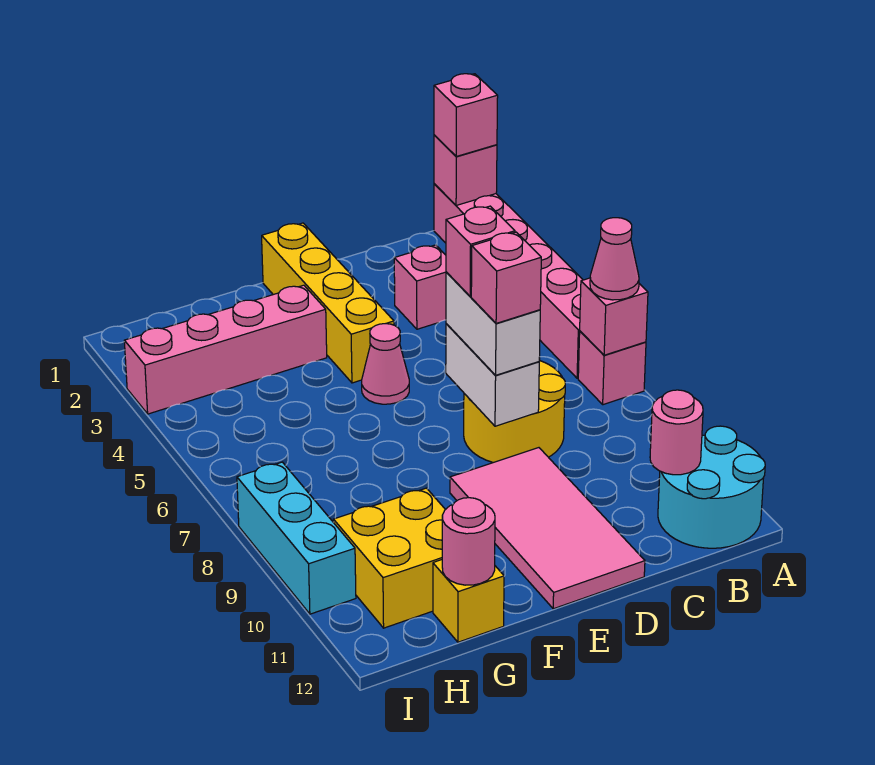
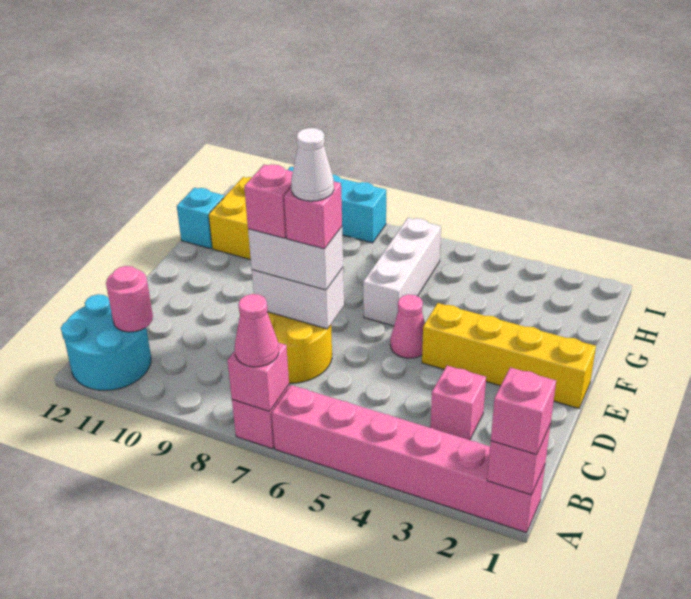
none -> white cone D7 level 5
pink tile D9:E12 level 1 -> none
pink brick F3:I3 level 1 -> none
none -> white brick F6:H6 level 1
yellow brick G12 level 1 -> cyan brick G12 level 1
pink round brick G12 level 2 -> none

